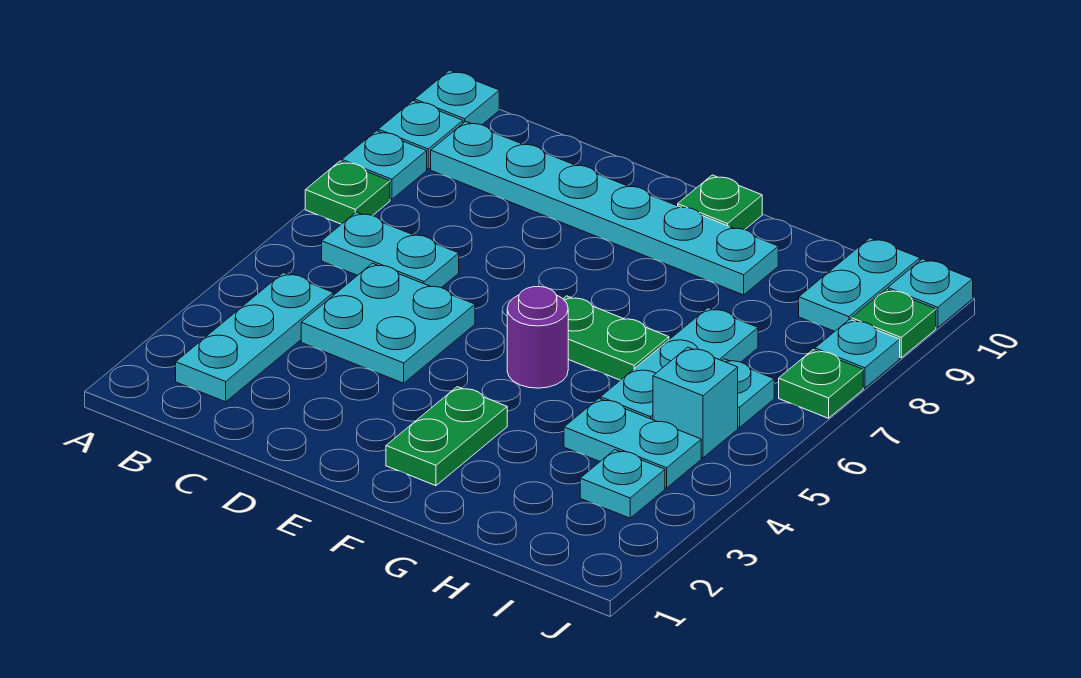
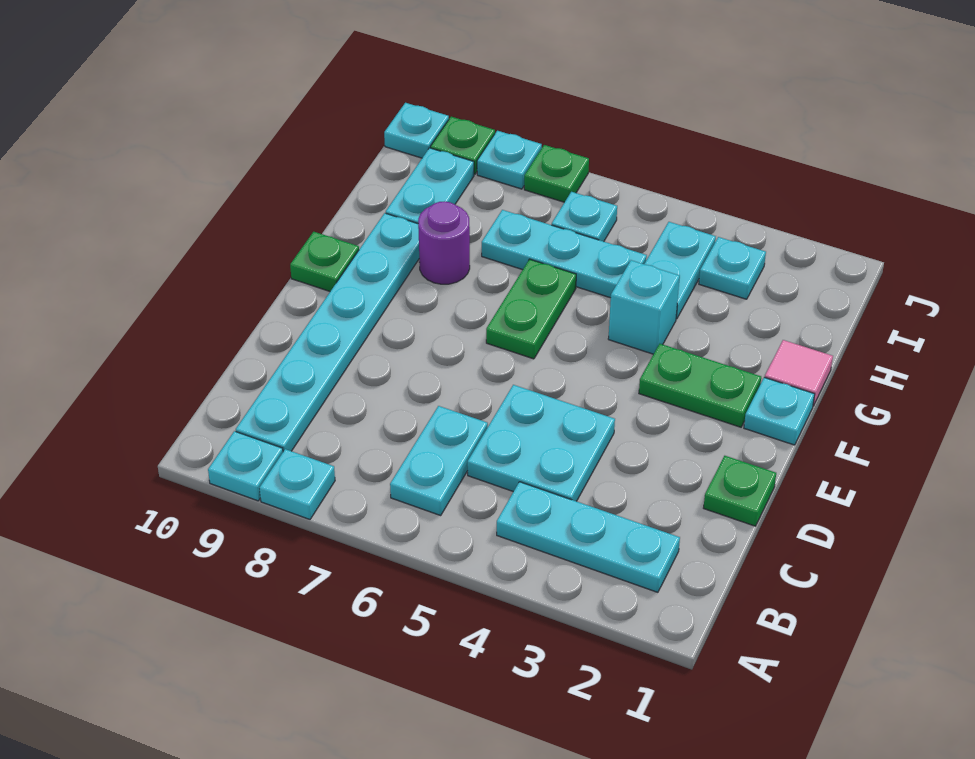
green plate A7 level 1 -> green plate D1 level 1
cyan plate A10 level 1 -> cyan plate F1 level 1
purple round brick F5 level 1 -> purple round brick G8 level 1
none -> pink tile G1 level 1
cyan brick I5 level 1 -> cyan brick G4 level 1
cyan plate I9:I10 level 1 -> cyan plate H9:I9 level 1

